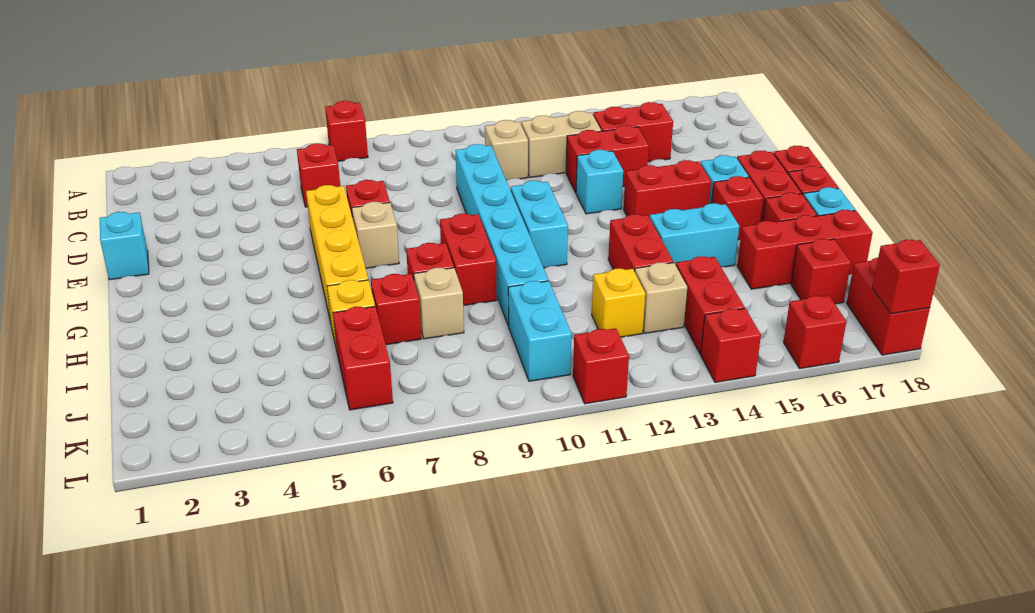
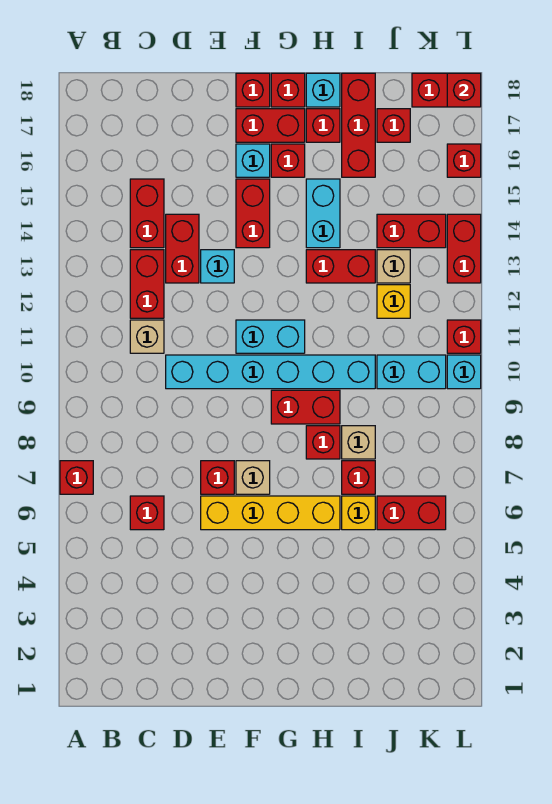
tan brick C12:C13 level 1 -> red brick C12:C13 level 1
cyan brick E1 level 1 -> cyan brick L10 level 1
red brick L14 level 1 -> red brick L13:L14 level 1

